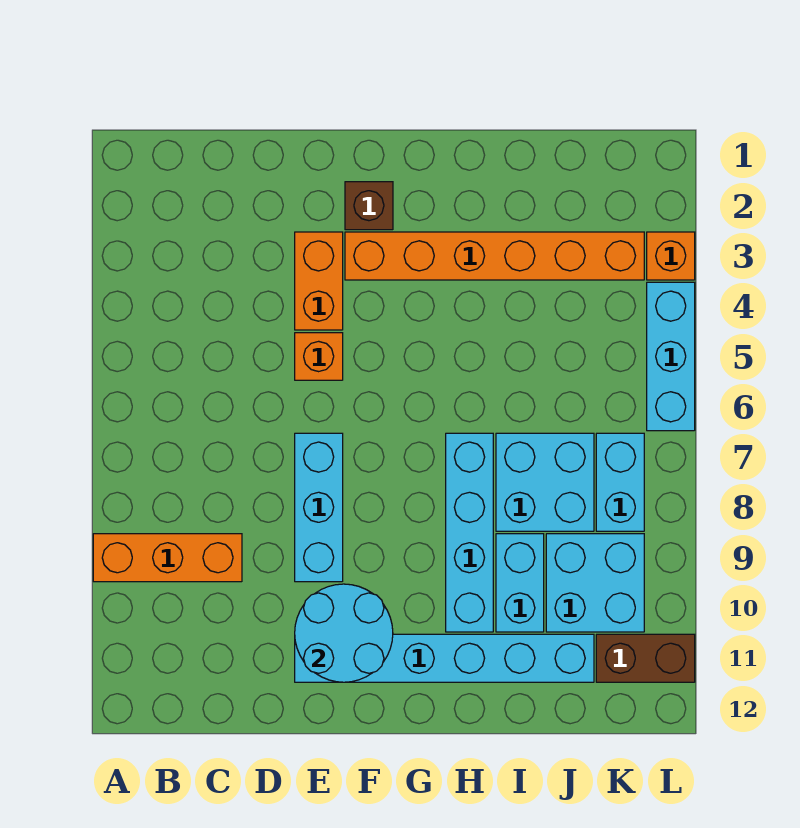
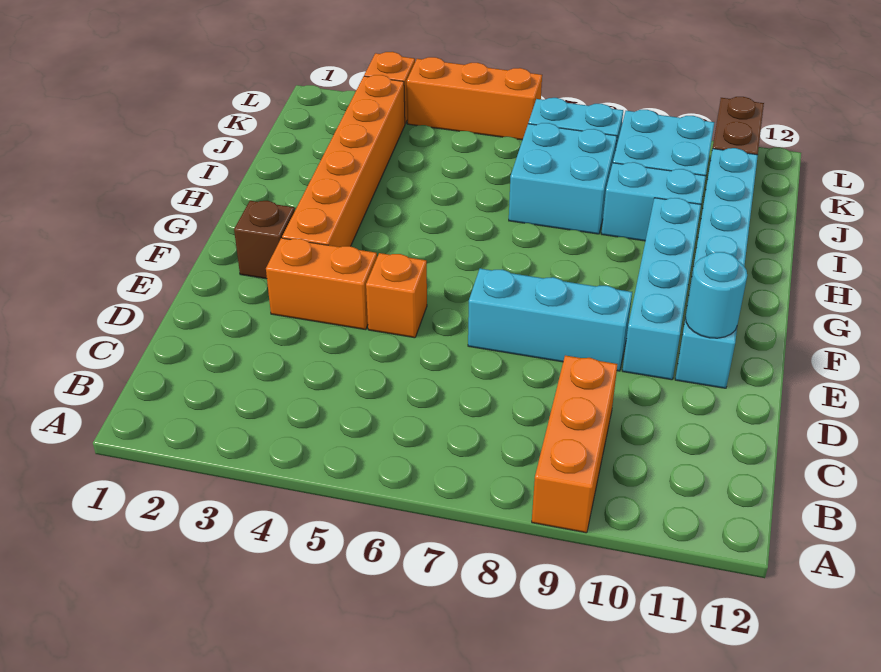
cyan round brick E10:F11 level 2 -> cyan round brick E11 level 2
cyan brick H7:H10 level 1 -> cyan brick E10:H10 level 1
cyan brick L4:L6 level 1 -> orange brick L4:L6 level 1

